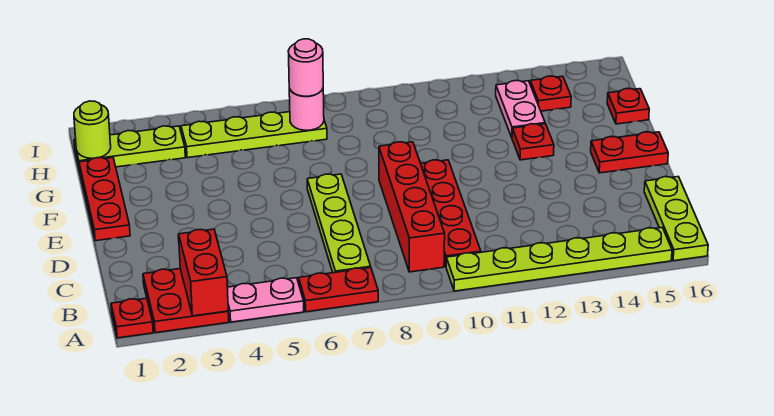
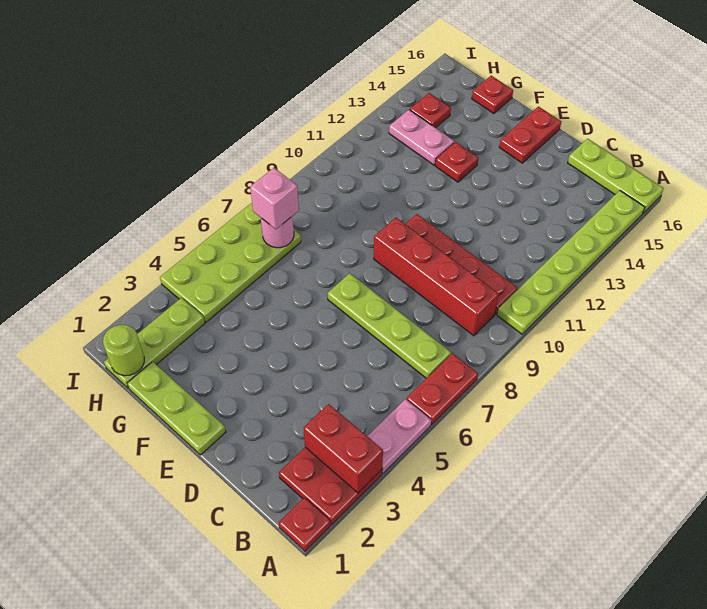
red plate E1:G1 level 1 -> lime plate E1:G1 level 1
lime plate H4:H7 level 1 -> lime plate H4:I7 level 1
pink round brick H7 level 3 -> pink brick H7 level 3

